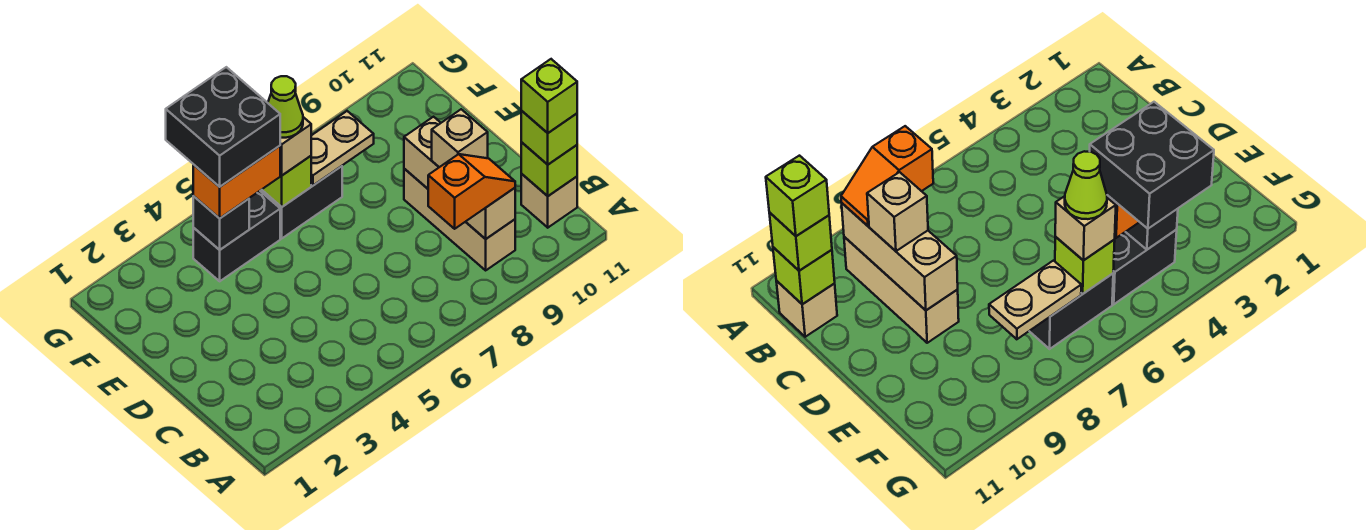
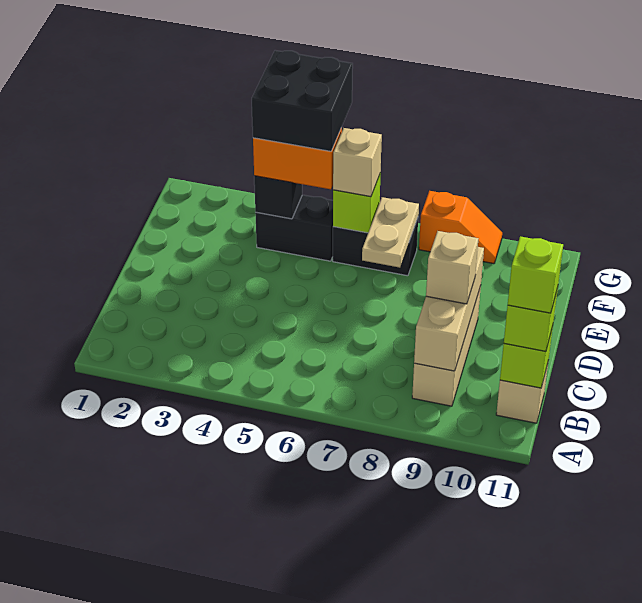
orange slope B8:B9 level 3 top 8 -> orange slope G8:G9 level 1 top 8
lime cone F6 level 4 -> none
tan plate F7:F8 level 2 -> tan plate E7:F7 level 2

